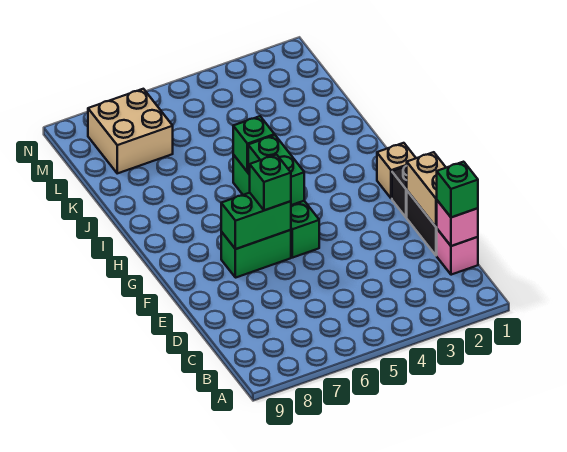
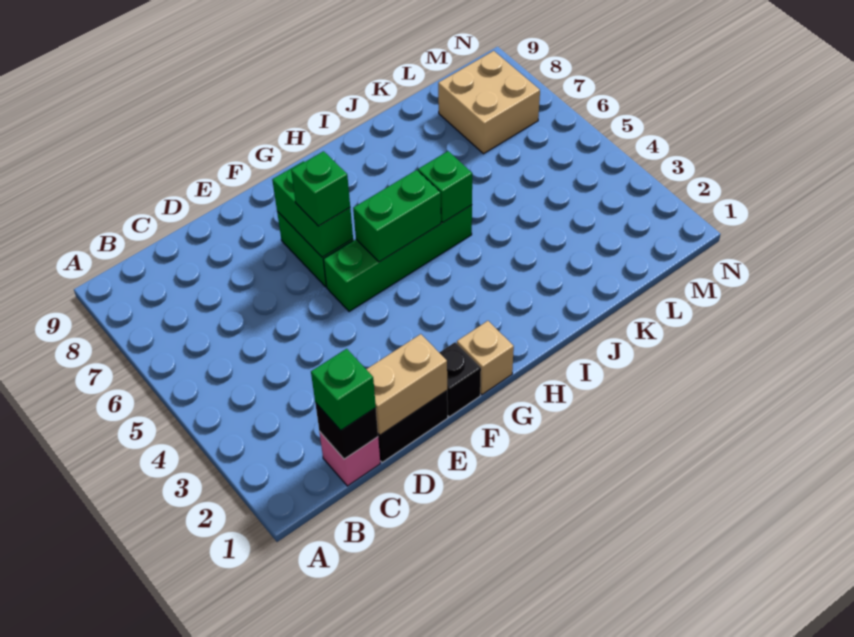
pink brick C1 level 2 -> black brick C1 level 2

